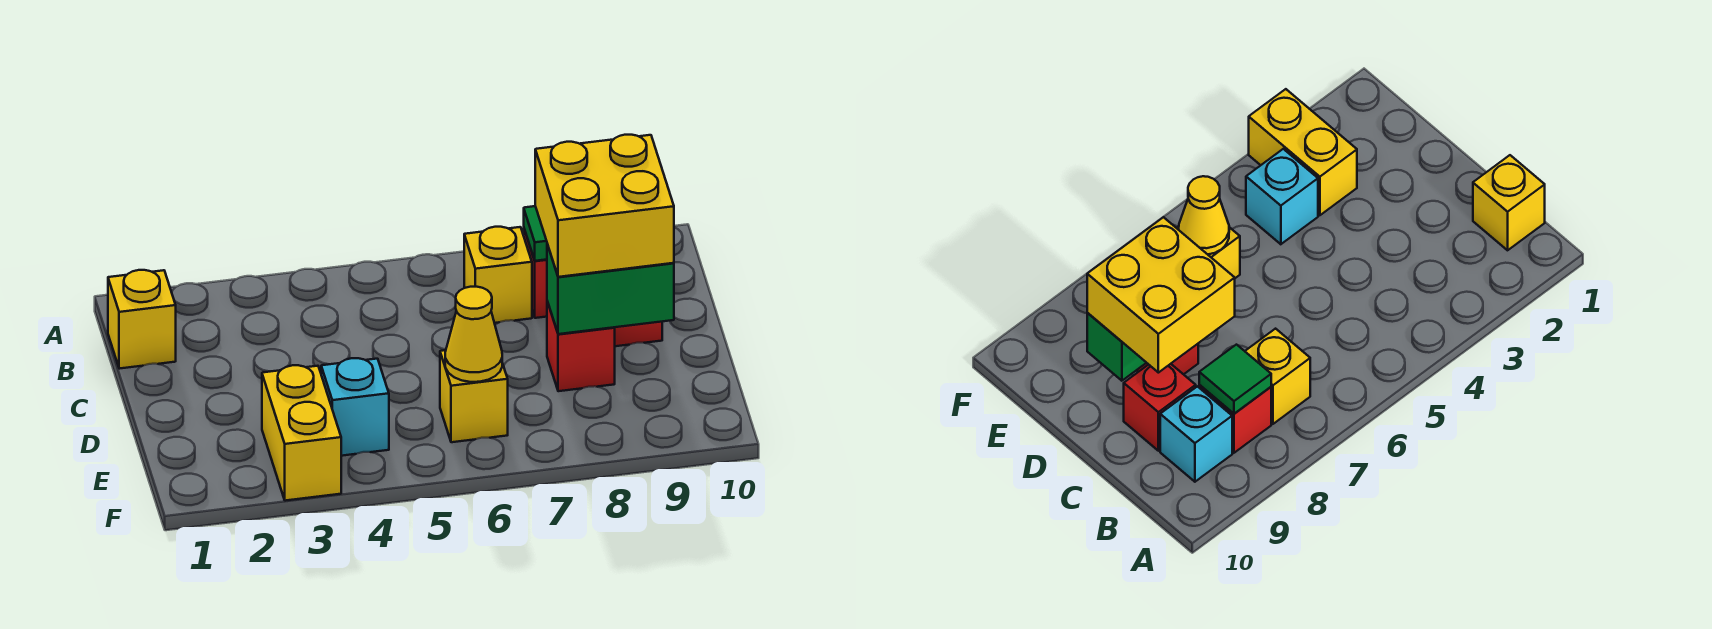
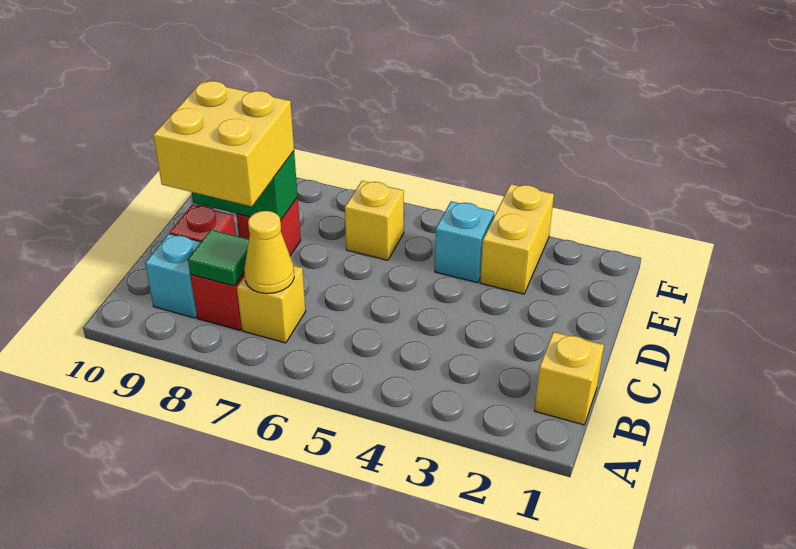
yellow cone E6 level 2 -> yellow cone B7 level 2

